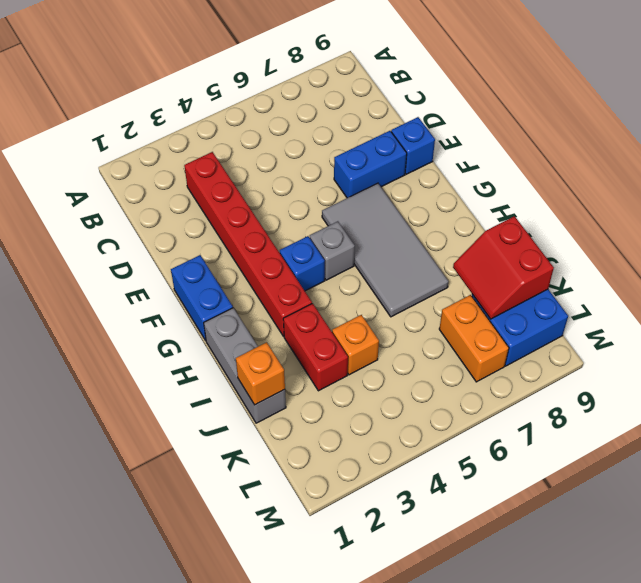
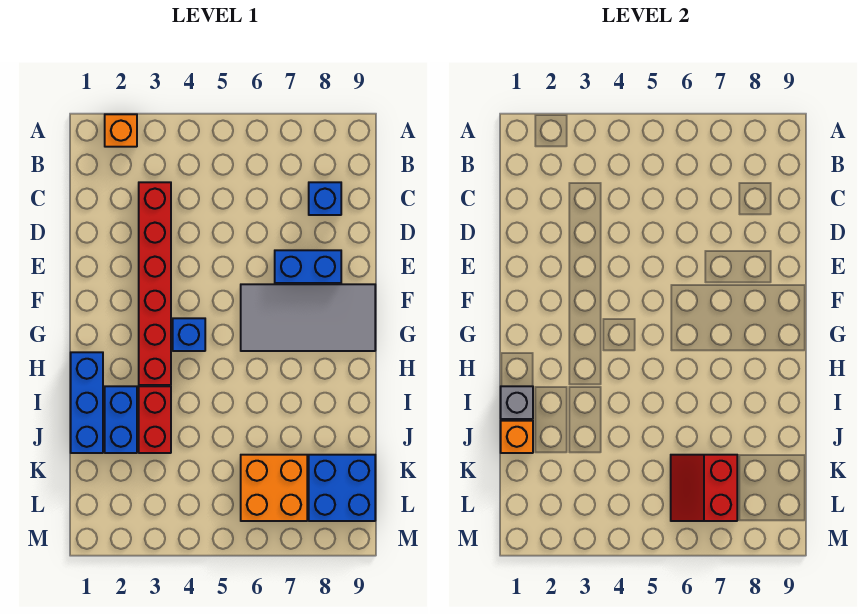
blue brick E9 level 1 -> blue brick C8 level 1
blue brick F1:G1 level 1 -> blue brick I2:J2 level 1
grey tile F6:I7 level 1 -> grey tile F6:G9 level 1
grey brick G5 level 1 -> grey brick I1 level 2
grey brick H1:J1 level 1 -> blue brick H1:J1 level 1
orange brick J4 level 1 -> orange brick A2 level 1
red slope J8:K9 level 2 top 9 -> red slope K6:L7 level 2 top 7
orange brick K7:L7 level 1 -> orange brick K6:L7 level 1

